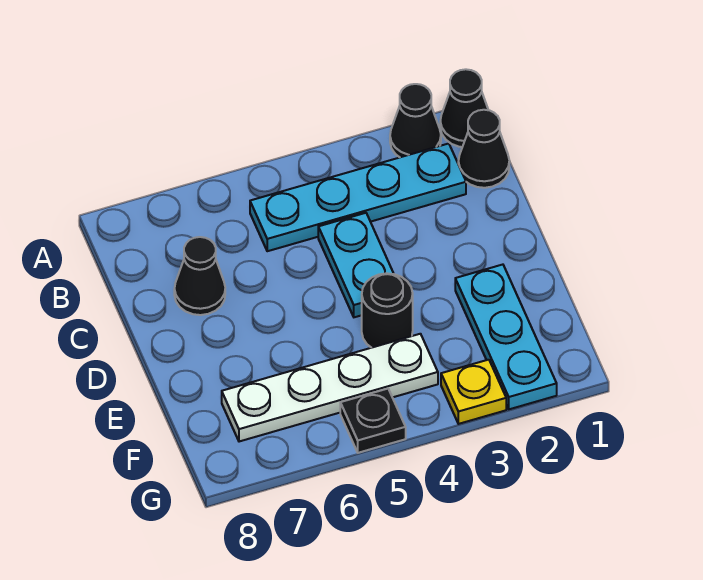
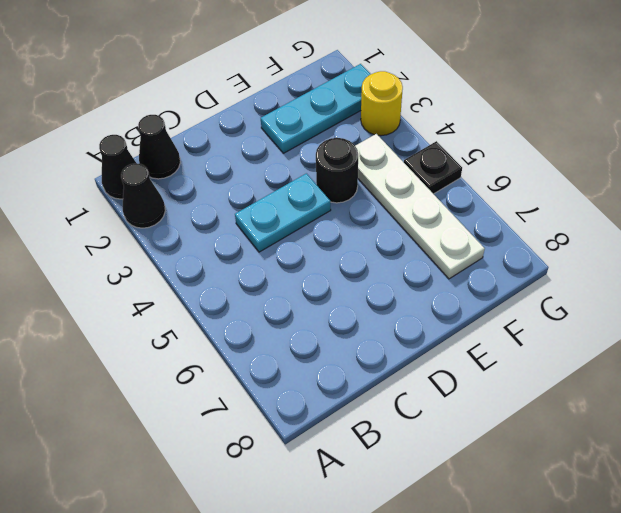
cyan plate B2:B5 level 1 -> none
black cone C7 level 1 -> none
yellow plate G3 level 1 -> yellow round brick G3 level 1

